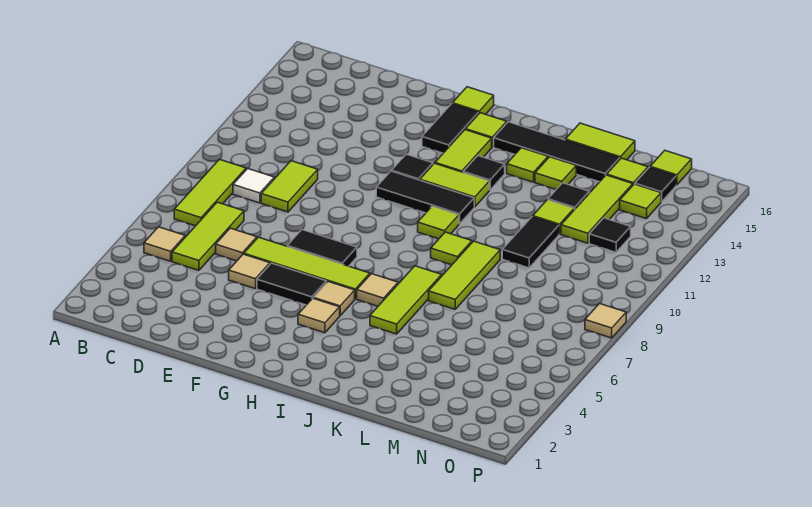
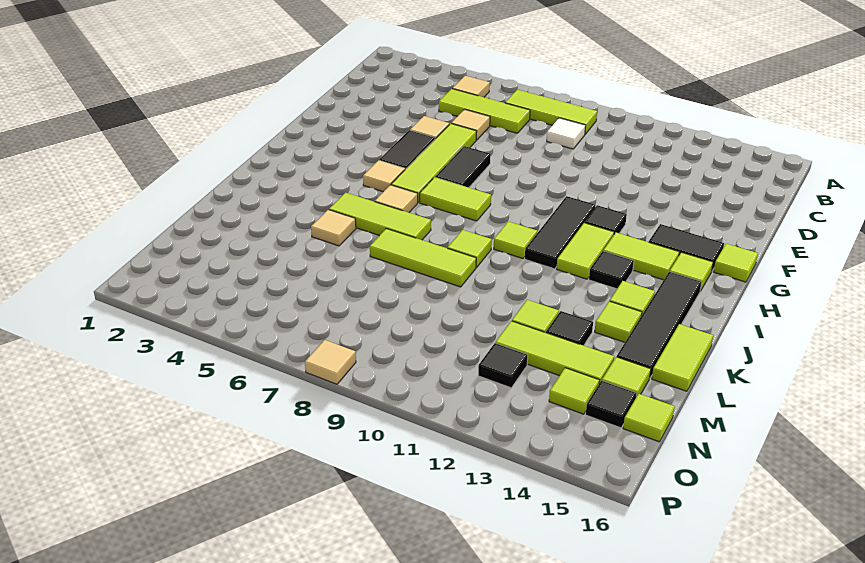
lime tile D9:D10 level 1 -> lime tile H7:H8 level 1
tan tile H4 level 1 -> tan tile K5 level 1
black tile L10:L11 level 1 -> none

